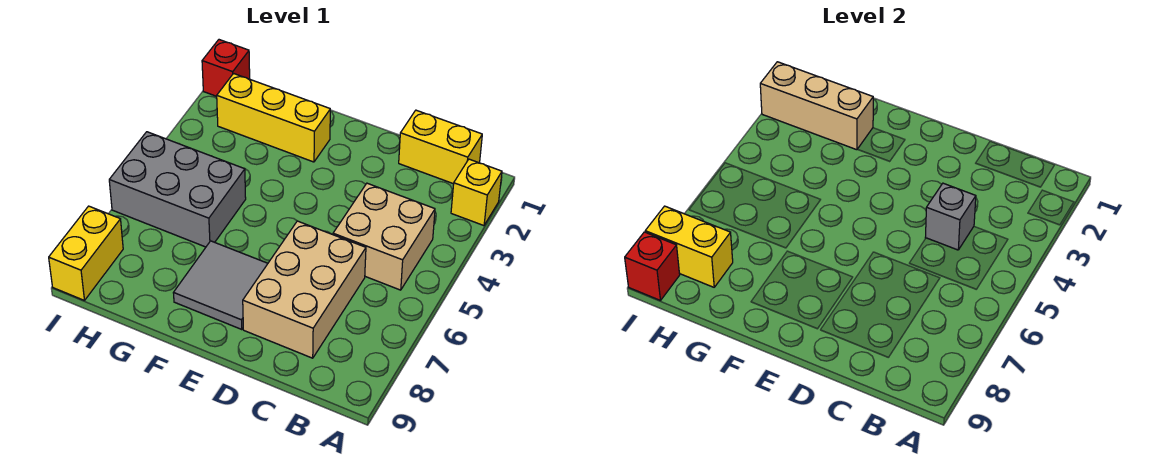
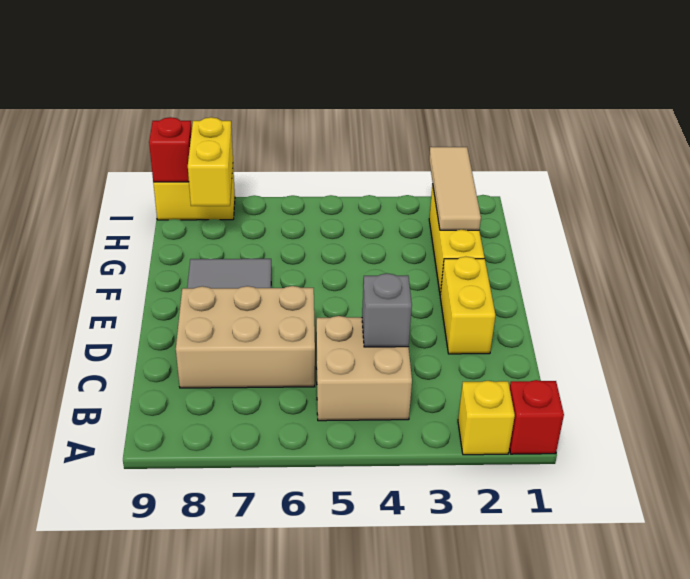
yellow brick B1:C1 level 1 -> yellow brick D2:E2 level 1
tan brick G2:I2 level 2 -> tan tile G2:I2 level 2
grey brick G5:I6 level 1 -> none
red brick I1 level 1 -> red brick A1 level 1

